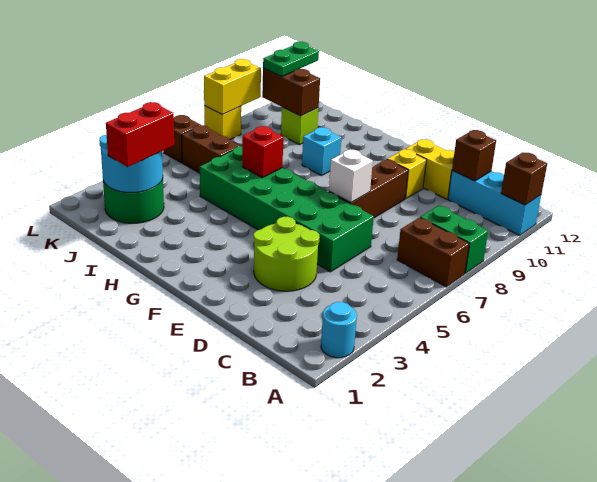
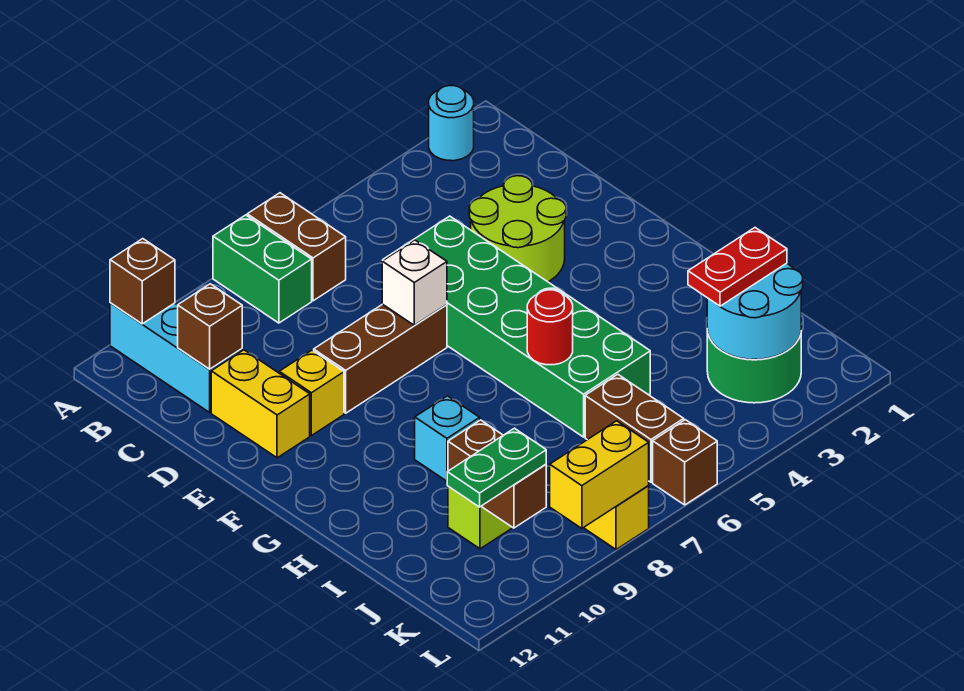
red brick H6 level 2 -> red round brick H6 level 2
red brick J2:J3 level 3 -> red plate J2:J3 level 3

